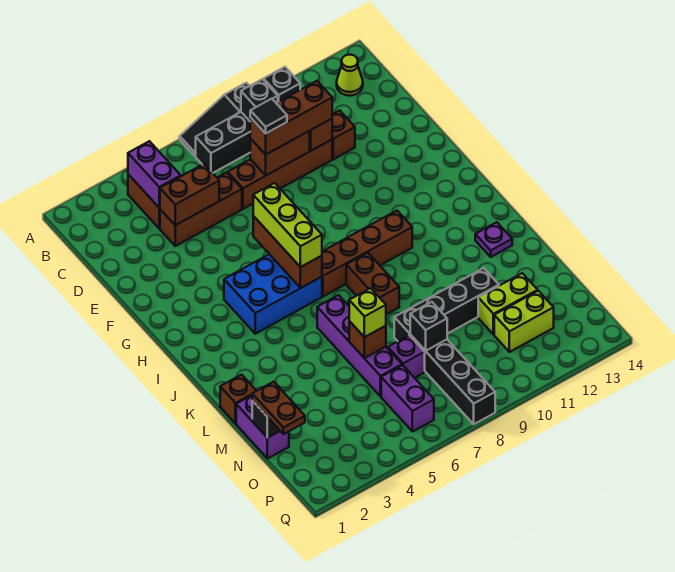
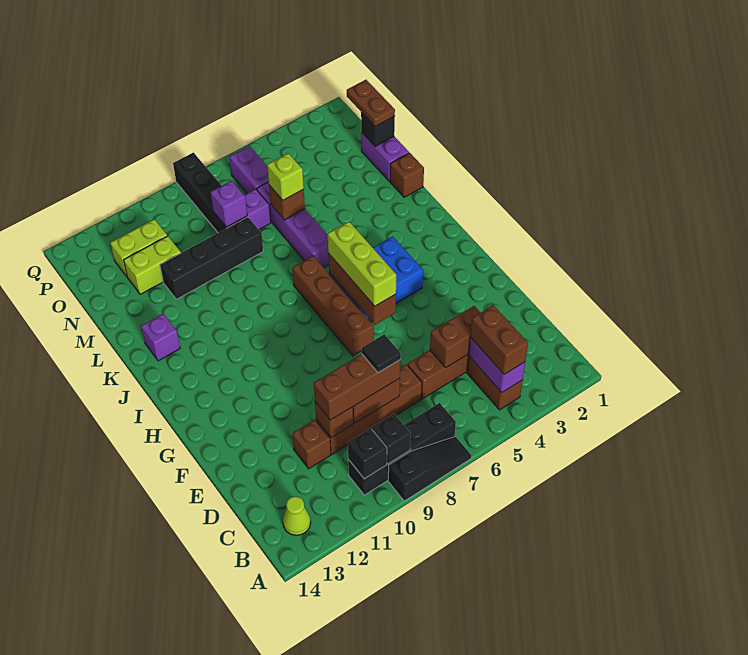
brown brick I7:I10 level 1 -> brown brick G7:J7 level 1
brown brick J8:K8 level 1 -> brown brick B4:C4 level 3
purple plate K13 level 1 -> purple brick K13 level 1
black brick N8 level 2 -> purple brick N8 level 2

